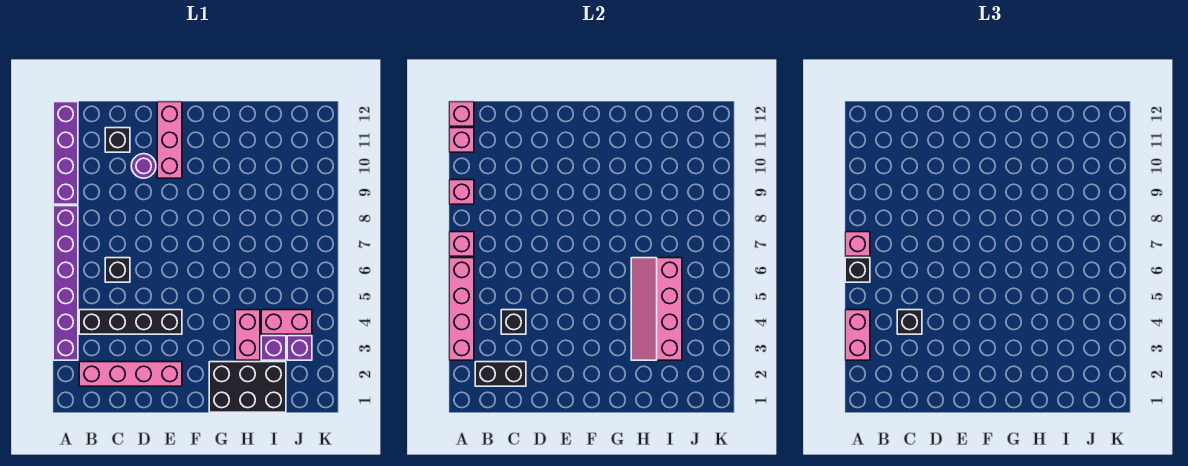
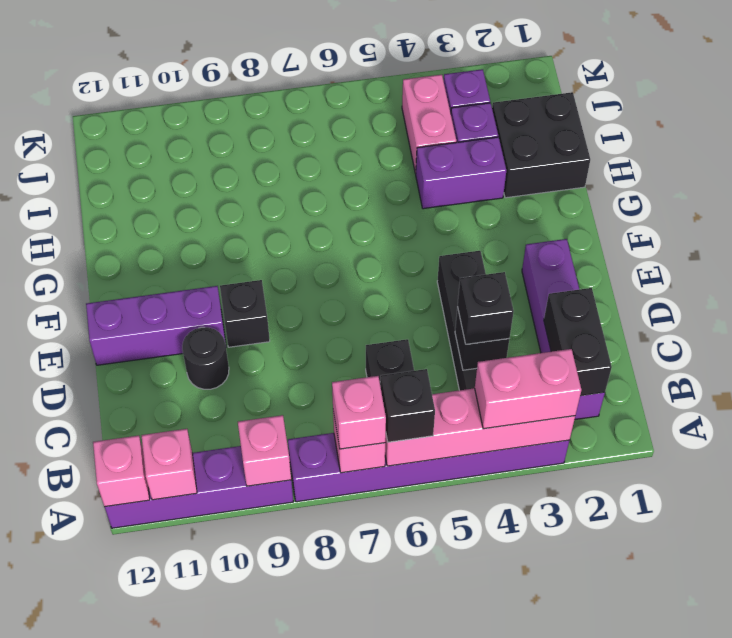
pink brick B2:E2 level 1 -> purple brick B2:E2 level 1
black brick C11 level 1 -> black brick E9 level 1
purple round brick D10 level 1 -> black round brick D10 level 1
pink brick E10:E12 level 1 -> purple brick E10:E12 level 1
black brick G1:I2 level 1 -> black brick H1:I2 level 1
pink brick H3:H4 level 1 -> purple brick H3:H4 level 1
pink slope H3:I6 level 2 top I -> none

